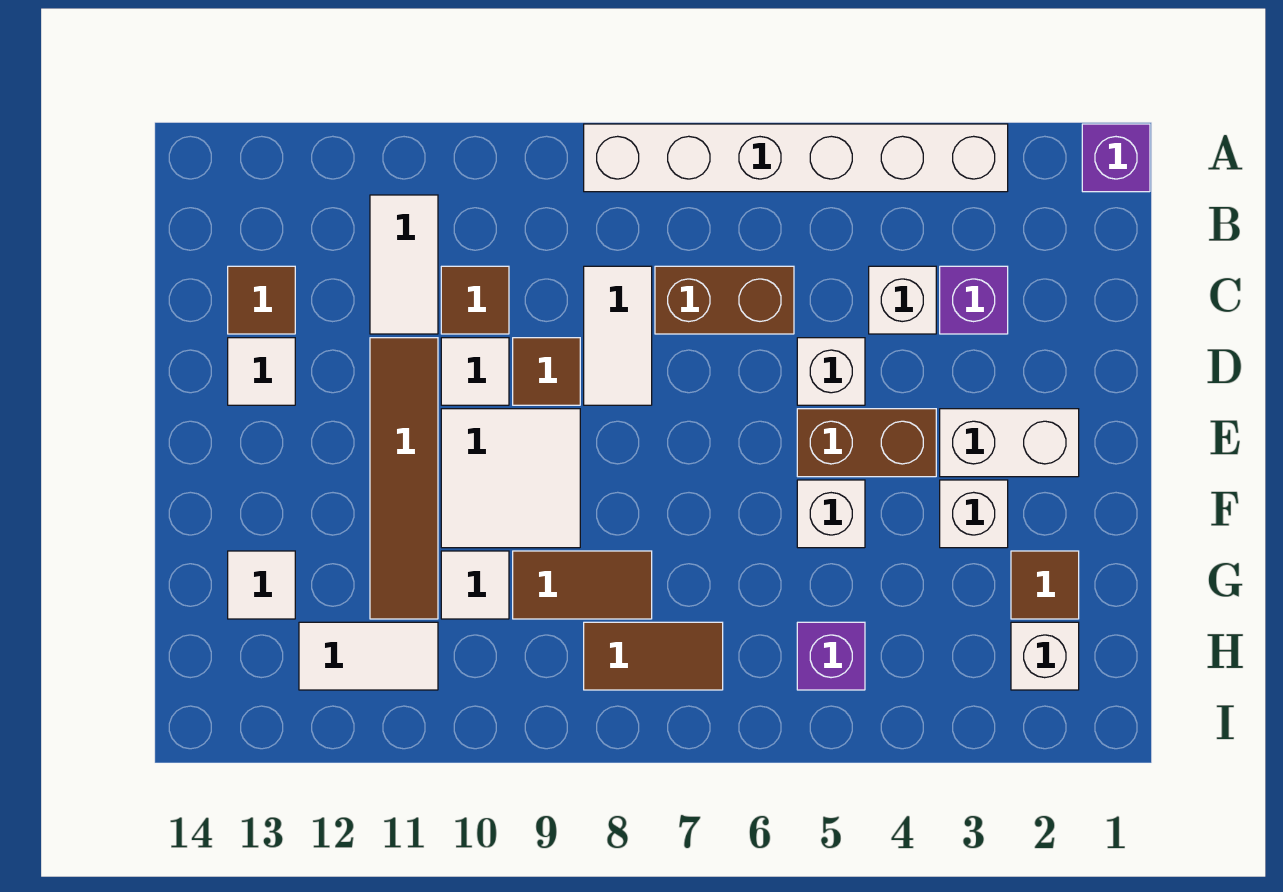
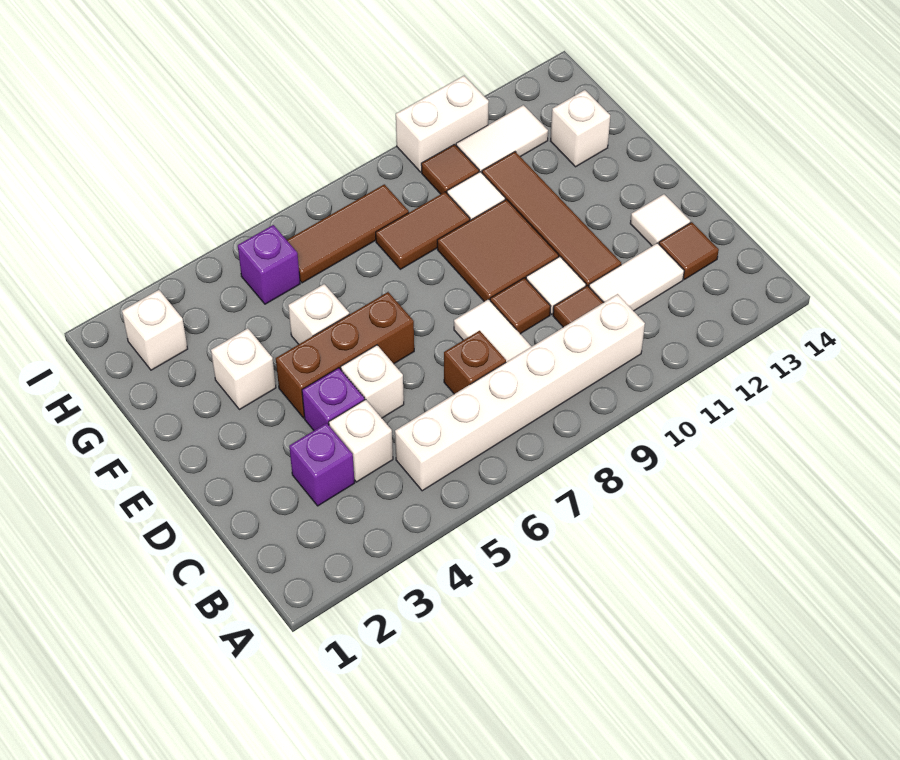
purple brick A1 level 1 -> purple brick D4 level 1
white brick A3:A8 level 1 -> white brick B5:B10 level 1
white tile B11:C11 level 1 -> white tile C11:C12 level 1
brown brick C6:C7 level 1 -> brown brick C7 level 1
white brick E2:E3 level 1 -> white brick I10:I11 level 1
brown brick E4:E5 level 1 -> brown brick E4:E6 level 1
white tile E9:F10 level 1 -> brown tile E9:F10 level 1
brown tile G2 level 1 -> brown tile H10 level 1
white tile G13 level 1 -> white brick G13 level 1
brown tile H7:H8 level 1 -> brown tile H6:H8 level 1

